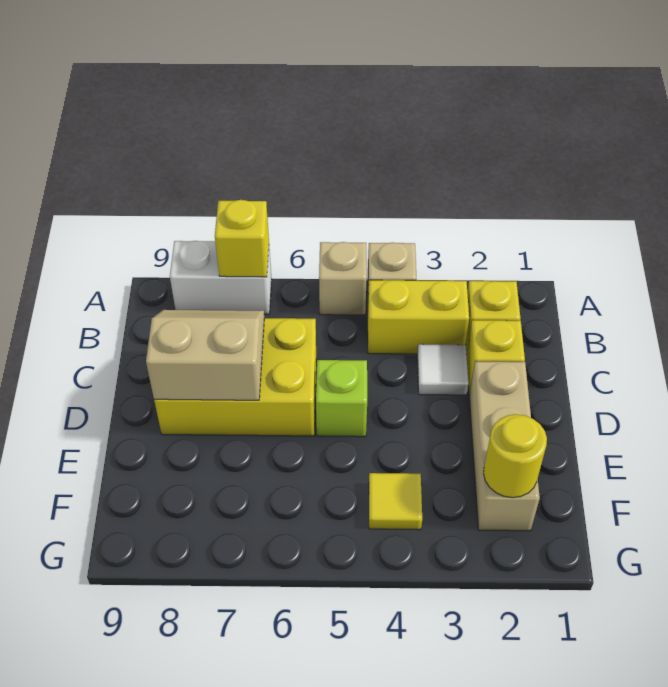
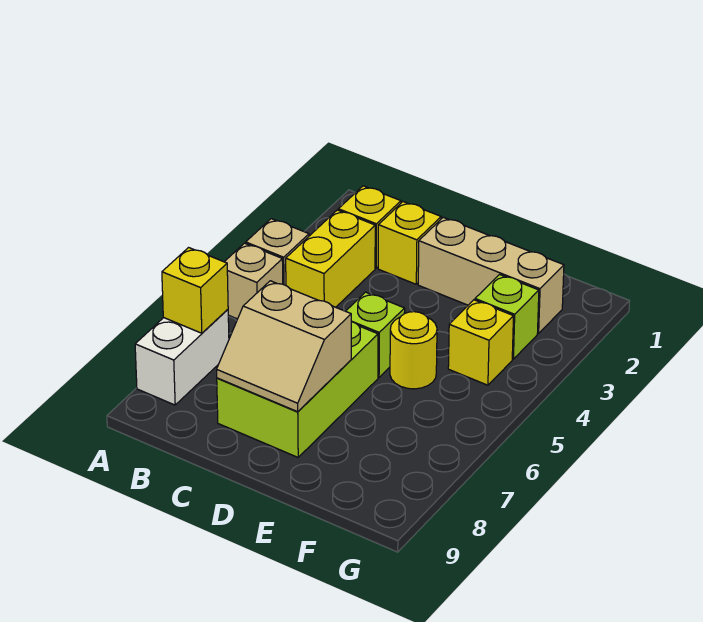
white tile C3 level 1 -> none
yellow brick C6:D8 level 1 -> lime brick C6:D8 level 1
tan slope C7:D8 level 2 top D -> tan slope C7:D8 level 2 top 7
yellow round brick F2 level 2 -> yellow round brick E5 level 1
none -> lime brick F3 level 1
yellow tile F4 level 1 -> yellow brick F4 level 1

